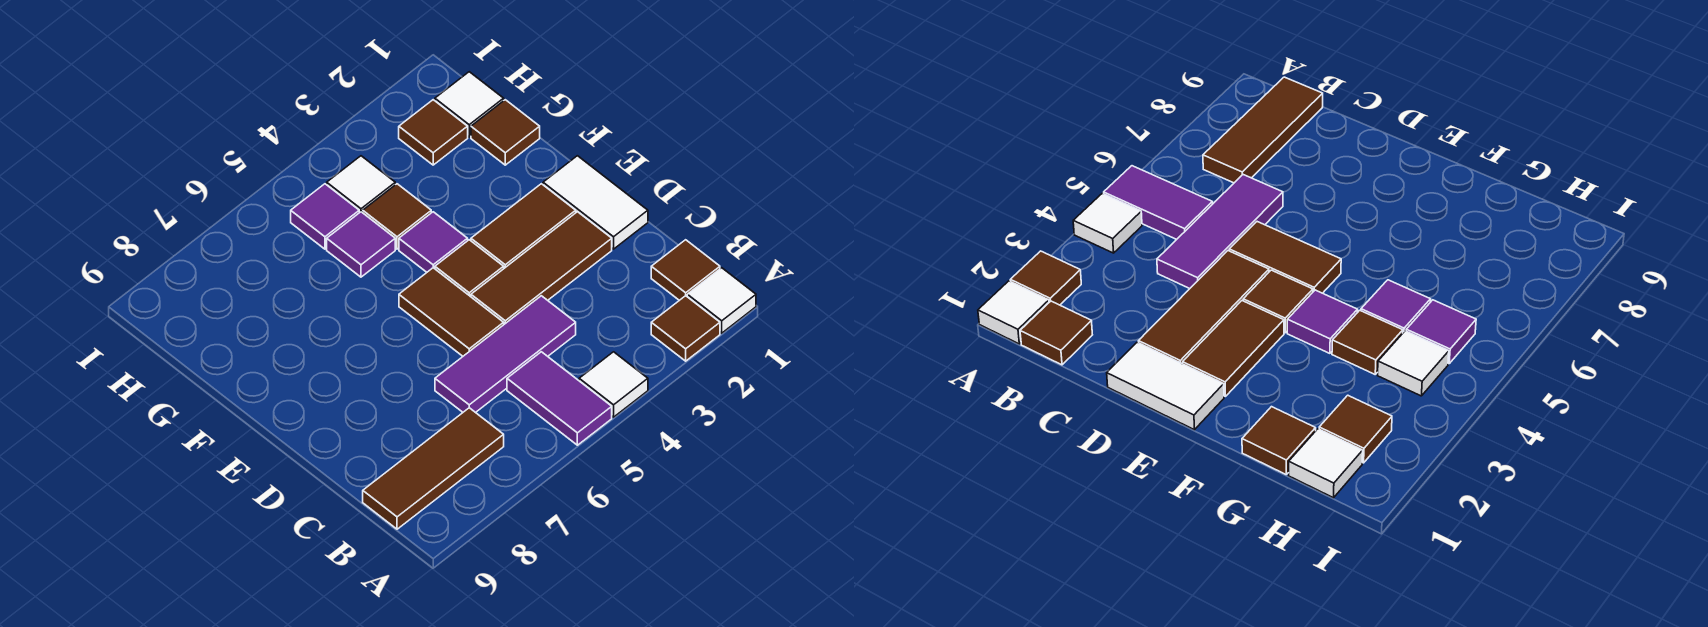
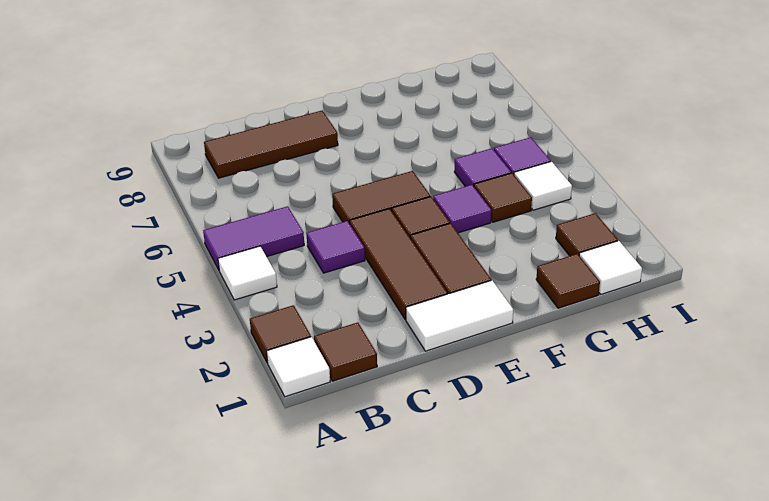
brown tile B7:B9 level 1 -> brown tile B8:D8 level 1
purple tile C4:C6 level 1 -> purple tile C4 level 1

